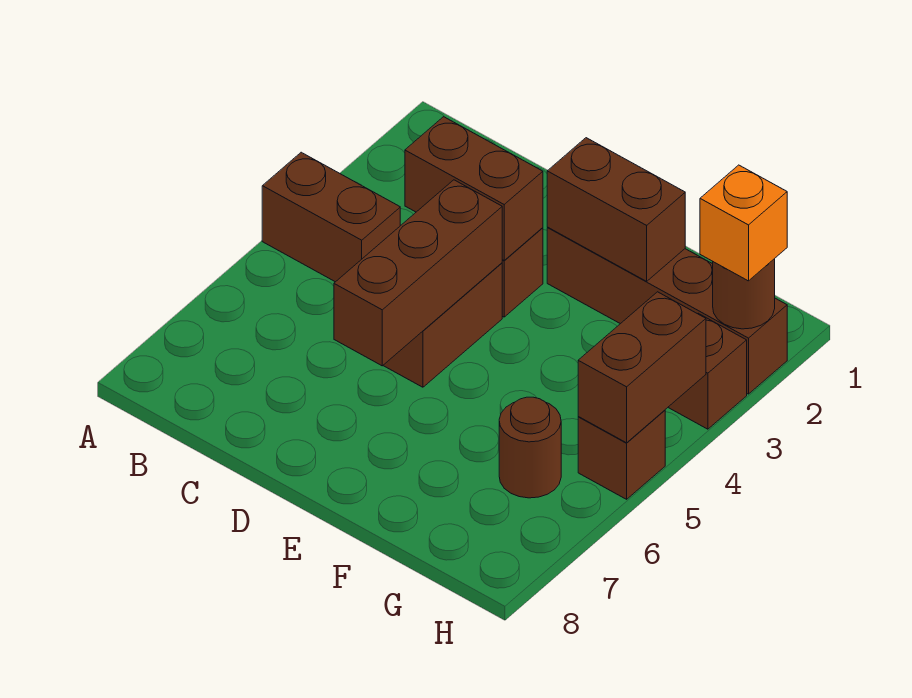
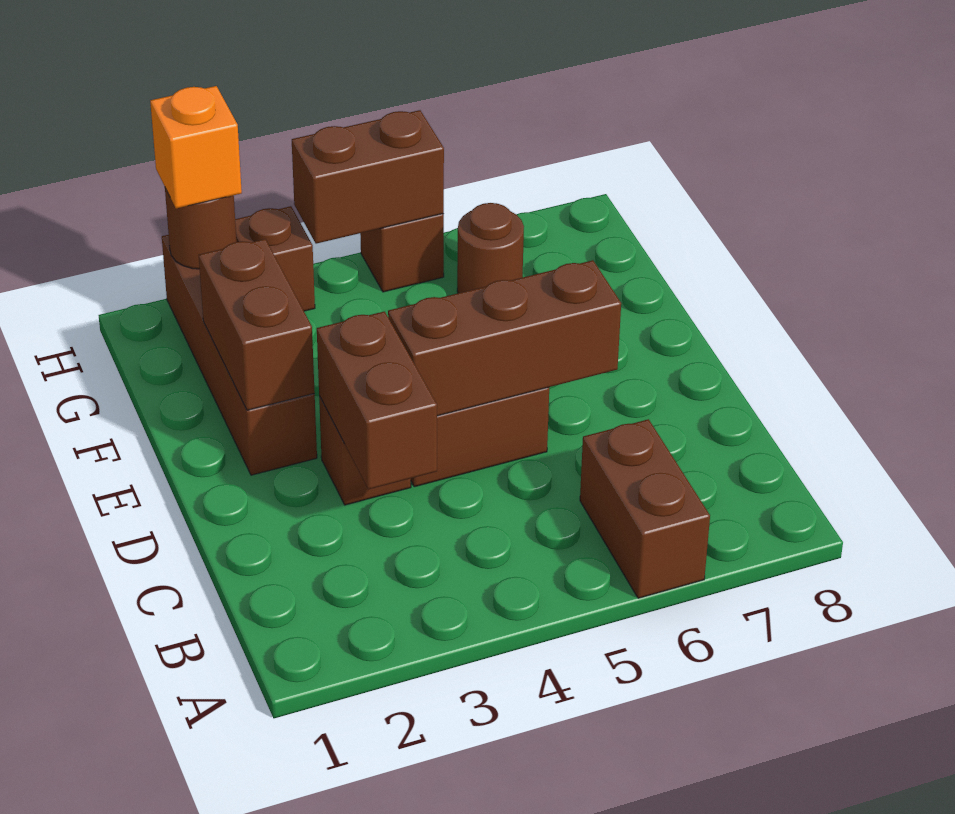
brown brick A4:B4 level 1 -> brown brick A6:B6 level 1

